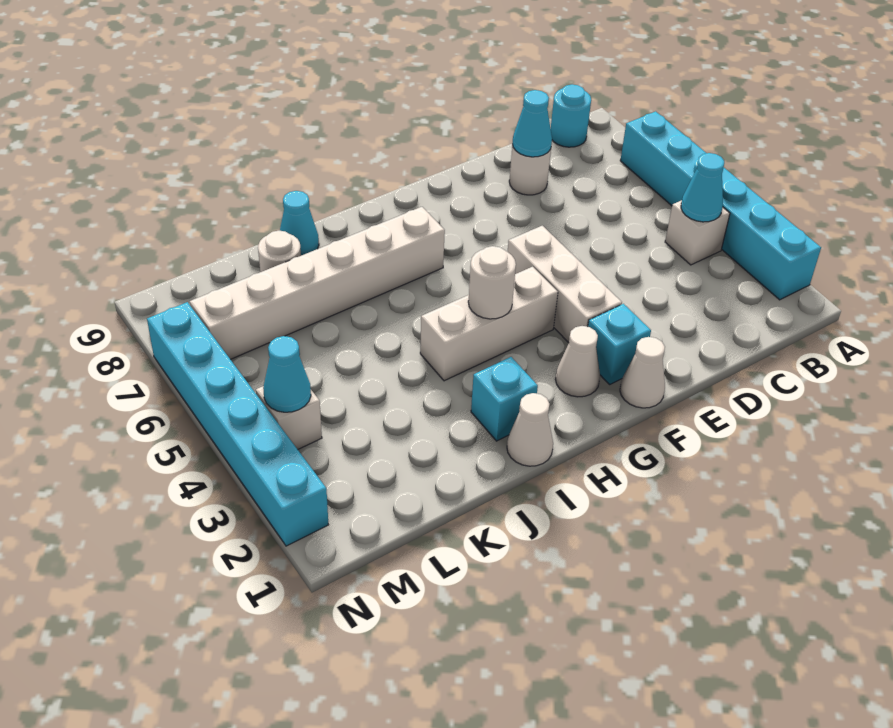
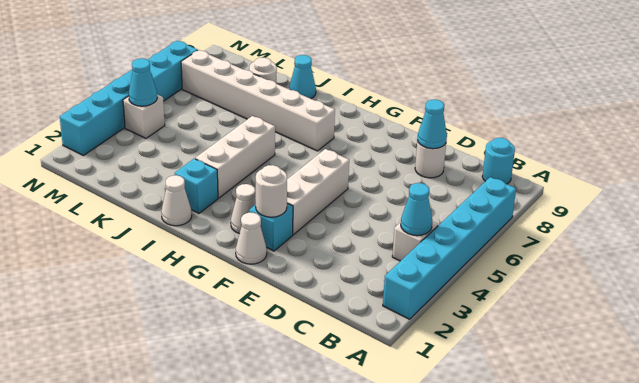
white brick G4:I4 level 1 -> white brick I3:I5 level 1
white round brick H4 level 2 -> white round brick F2 level 2

